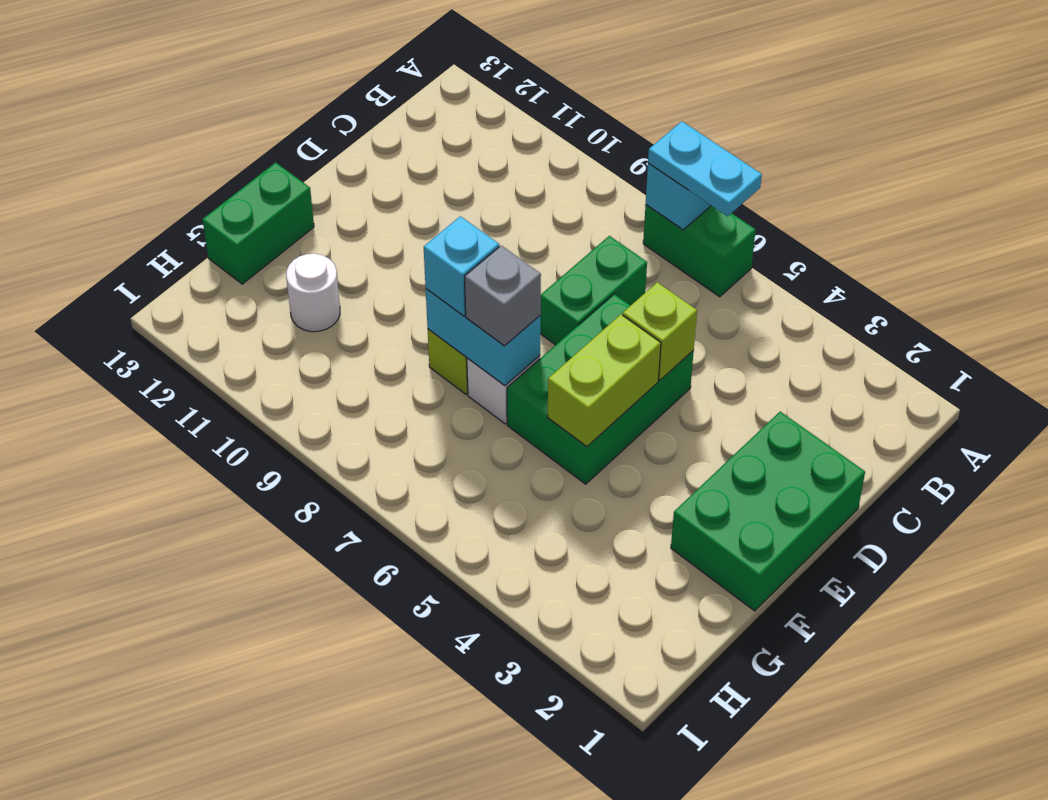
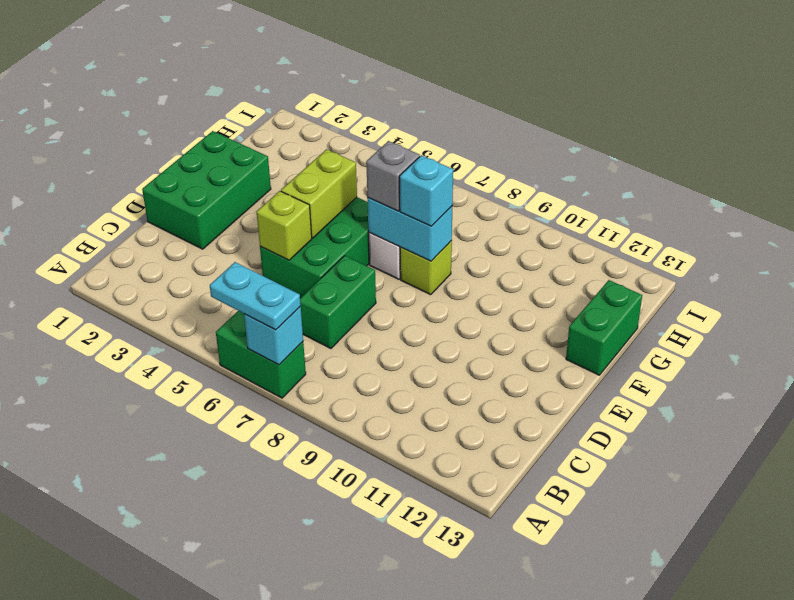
white round brick G11 level 1 -> none

